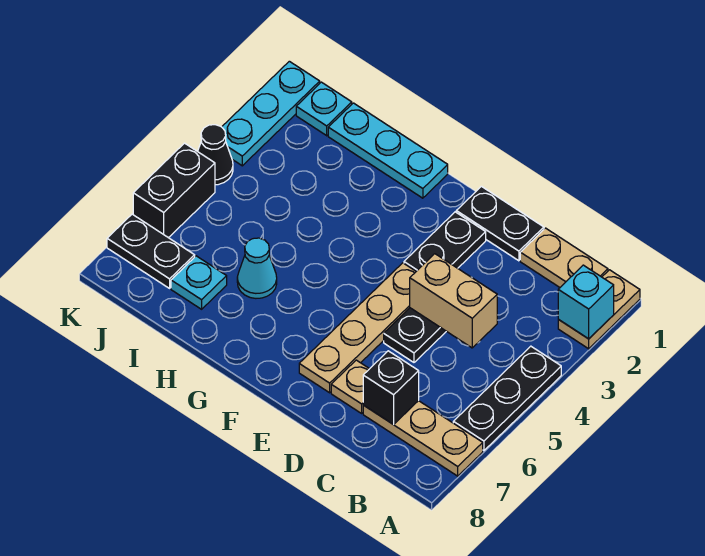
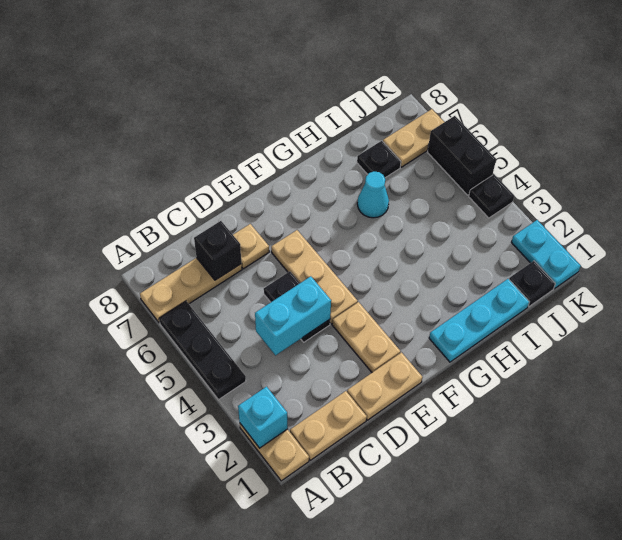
tan brick C4:D4 level 2 -> cyan brick C4:D4 level 2
black plate D1:E1 level 1 -> tan plate D1:E1 level 1
black plate E2:E3 level 1 -> tan plate E2:E3 level 1
tan plate E4:E7 level 1 -> tan plate E4:E6 level 1
cyan plate I7 level 1 -> black plate I7 level 1
cyan plate J1 level 1 -> black plate J1 level 1
black plate J7:K7 level 1 -> tan plate J7:K7 level 1
cyan plate K1:K3 level 1 -> cyan plate K1:K2 level 1
black cone K4 level 1 -> black plate K4 level 1

